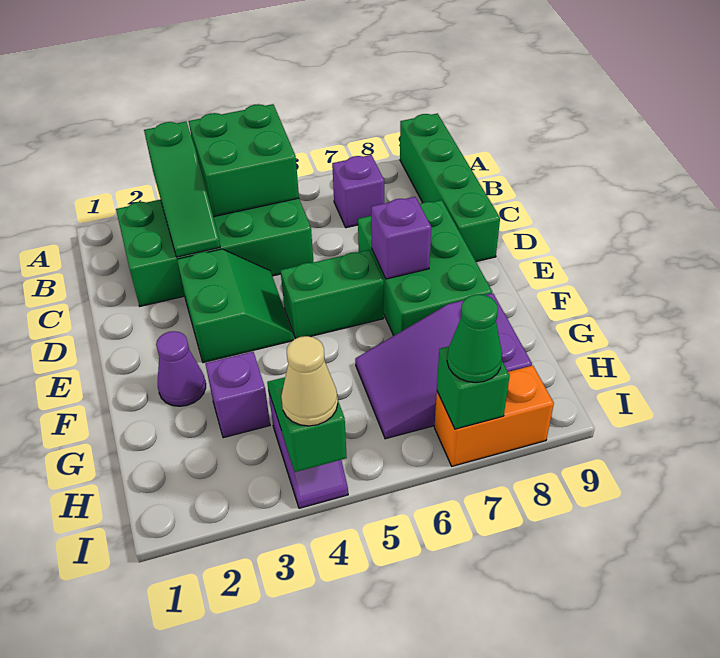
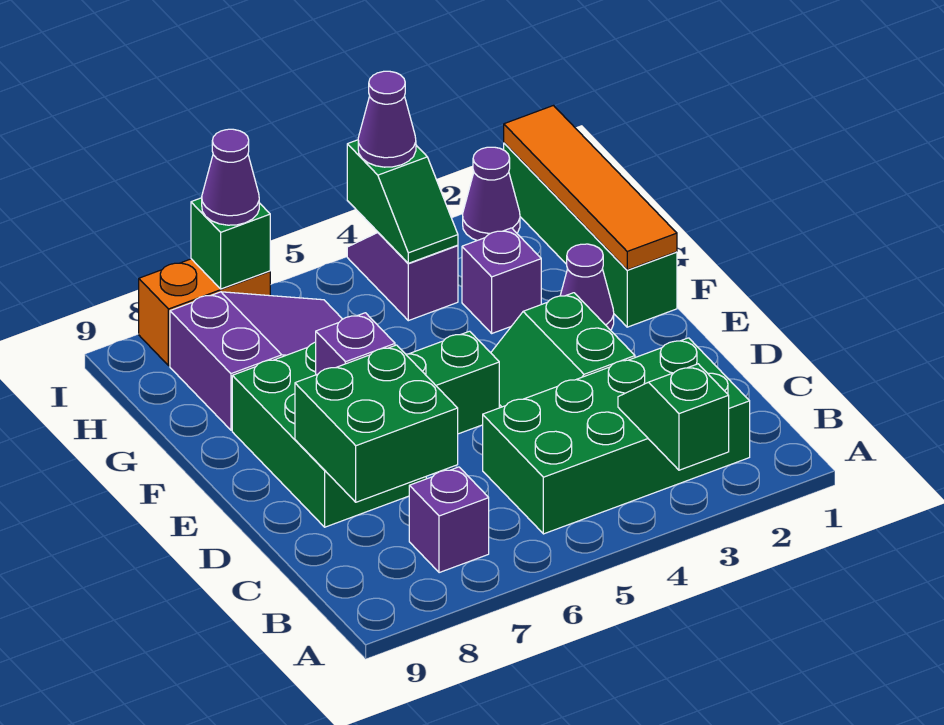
green slope A3:C3 level 2 top A -> green slope A3:B3 level 2 top A
green brick A4:B5 level 2 -> green brick C7:D8 level 2
green brick A9:D9 level 1 -> green brick F1:I1 level 1
none -> orange tile F1:I1 level 2
none -> purple cone I2 level 1
tan cone I4 level 3 -> purple cone I4 level 3
green cone I7 level 3 -> purple cone I7 level 3

